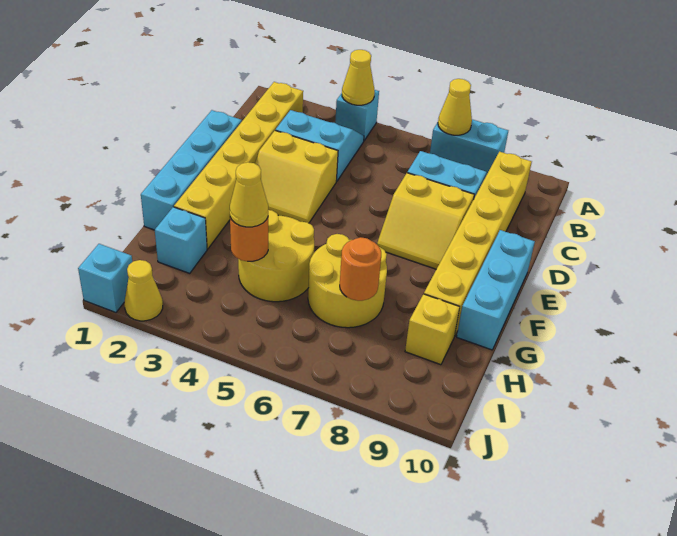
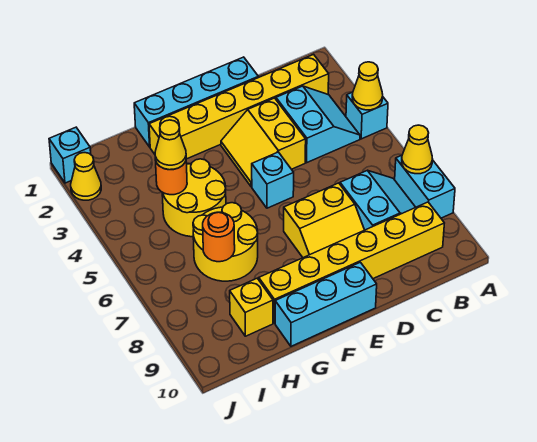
yellow slope D7:E8 level 1 top D -> yellow slope D7:E8 level 1 top 7
cyan brick H2 level 1 -> cyan brick E5 level 1

